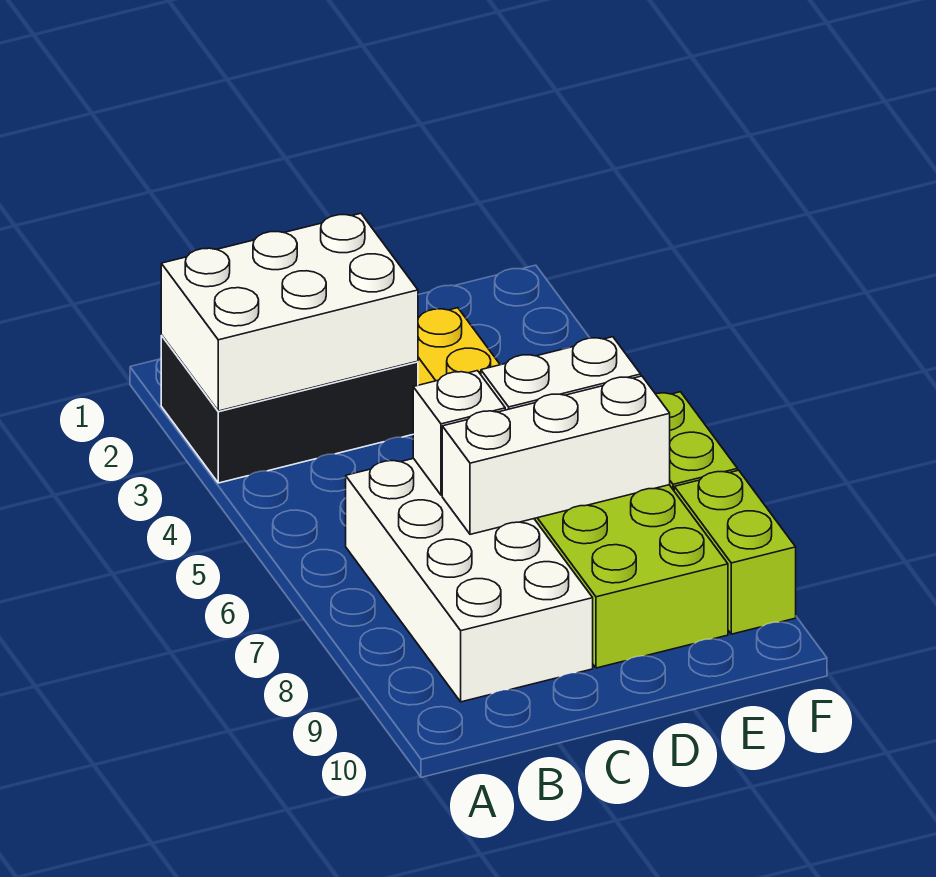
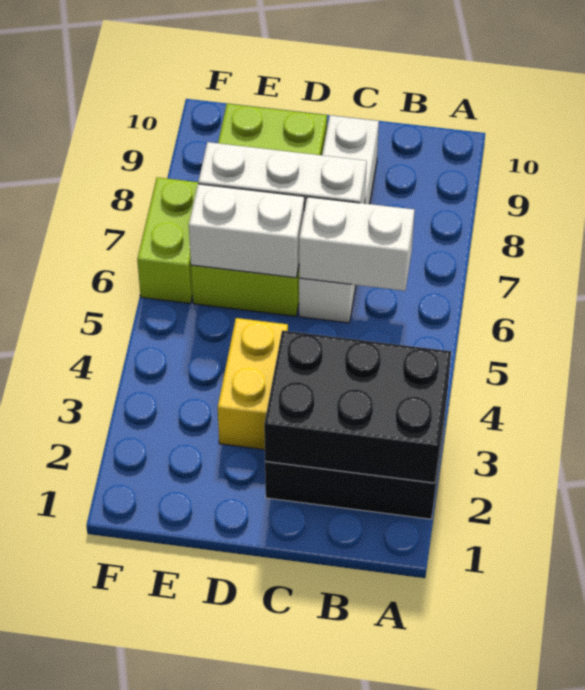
white brick A2:C3 level 2 -> black brick A2:C3 level 2
white brick B6:C9 level 1 -> white brick C6:C9 level 1
white brick C6 level 2 -> white brick B6:C6 level 2
lime brick F8:F9 level 1 -> none

